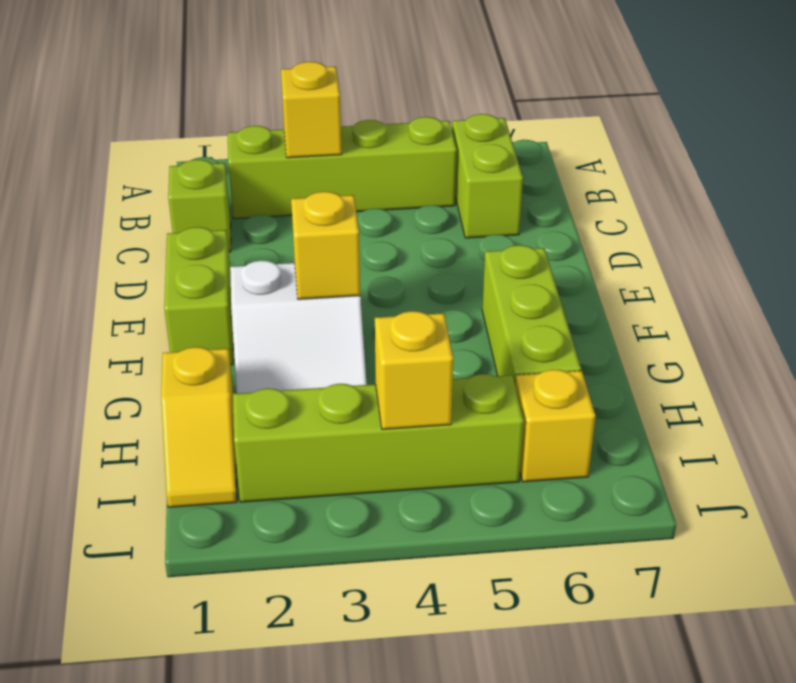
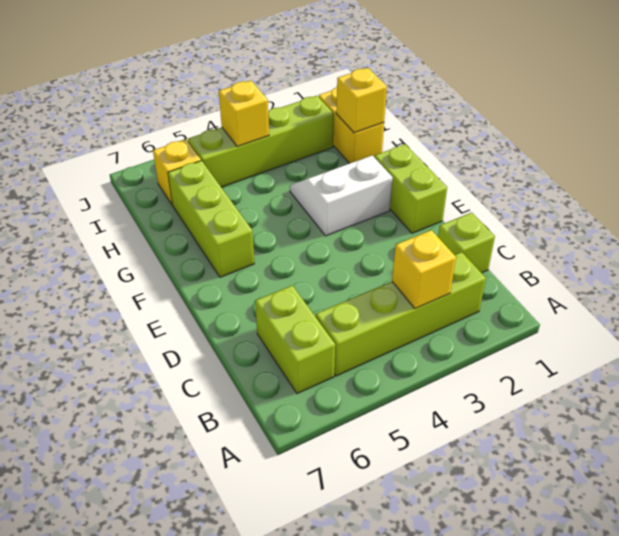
yellow brick F3 level 2 -> yellow brick H1 level 2
yellow slope H1:I1 level 1 top H -> yellow brick H1:I1 level 1

